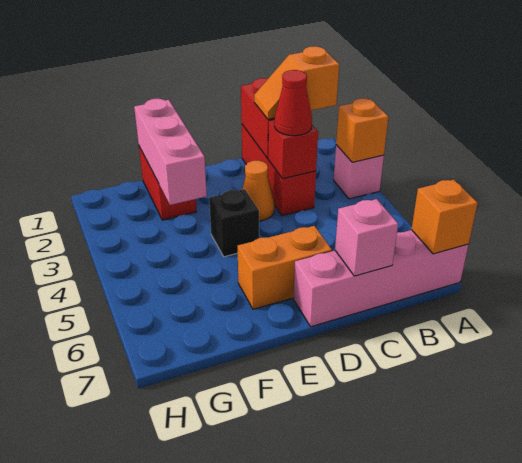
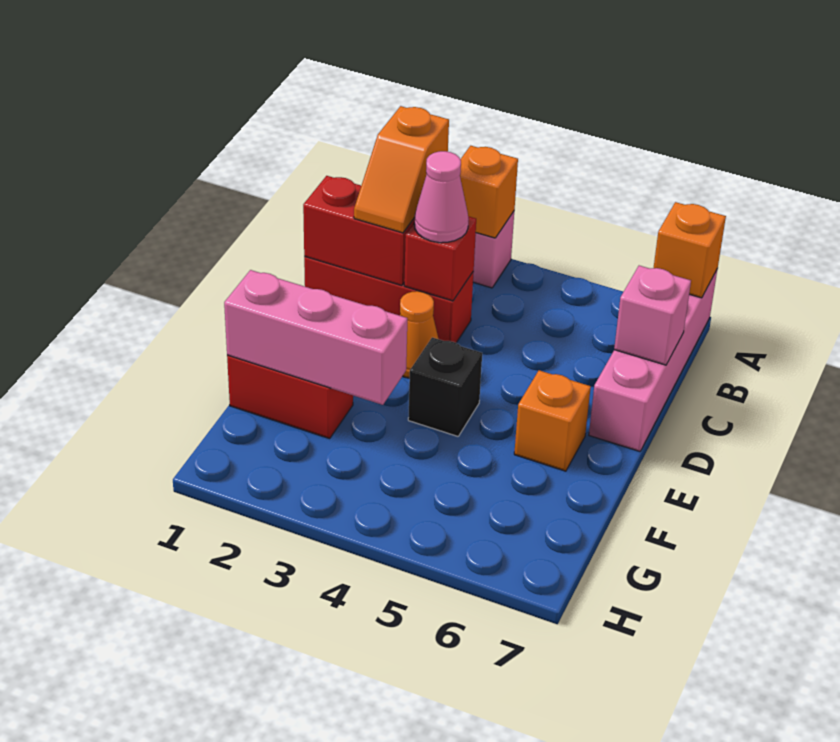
red cone C3 level 3 -> pink cone C3 level 3
orange brick D6:E6 level 1 -> orange brick E6 level 1

